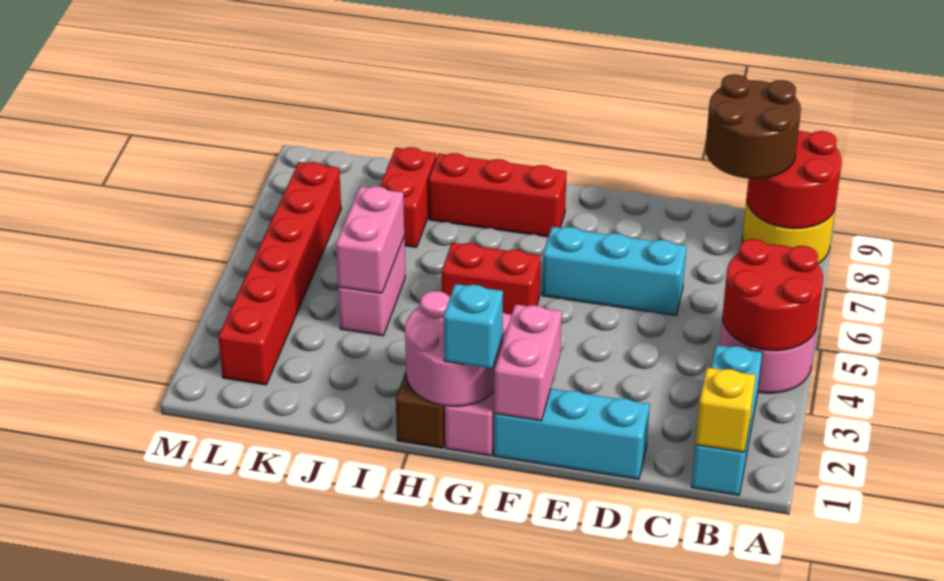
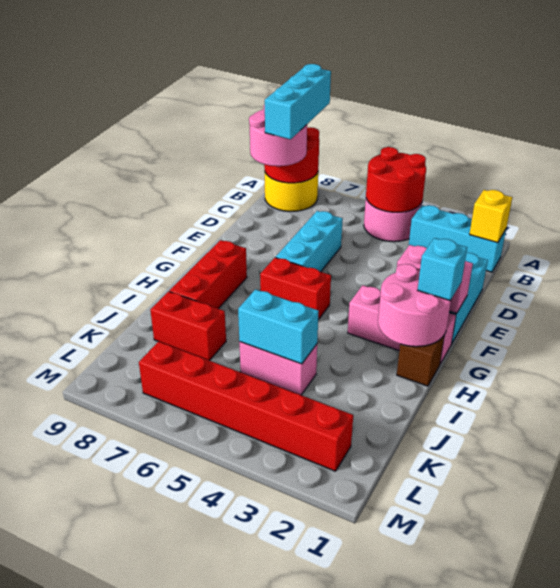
none -> cyan brick A8:C8 level 4
brown round brick B8:C9 level 3 -> pink round brick B8:C9 level 3
red brick G5:H5 level 1 -> red brick G5:G6 level 1
pink brick J4:J5 level 2 -> cyan brick J4:J5 level 2

